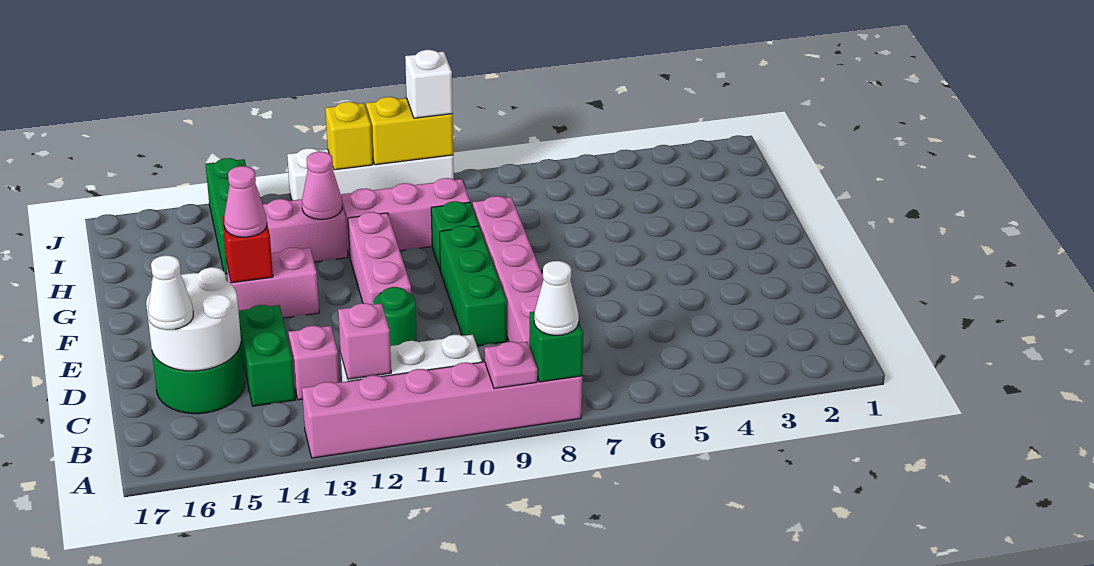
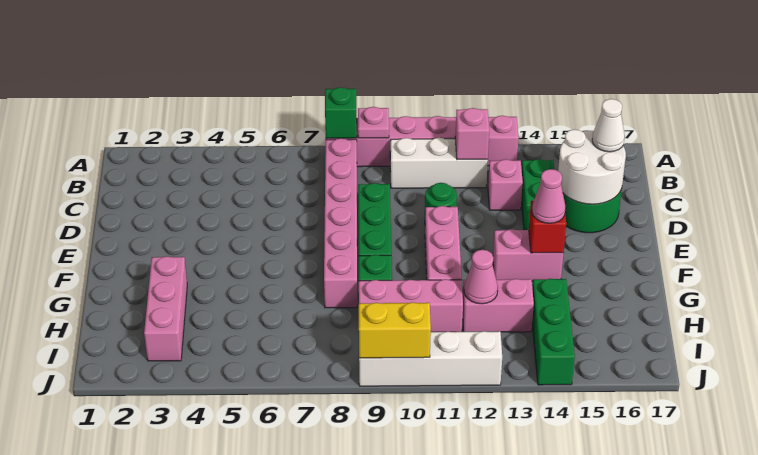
white cone A8 level 3 -> none
none -> pink brick G3:I3 level 1
white brick J9 level 3 -> none
yellow brick J11 level 2 -> none

